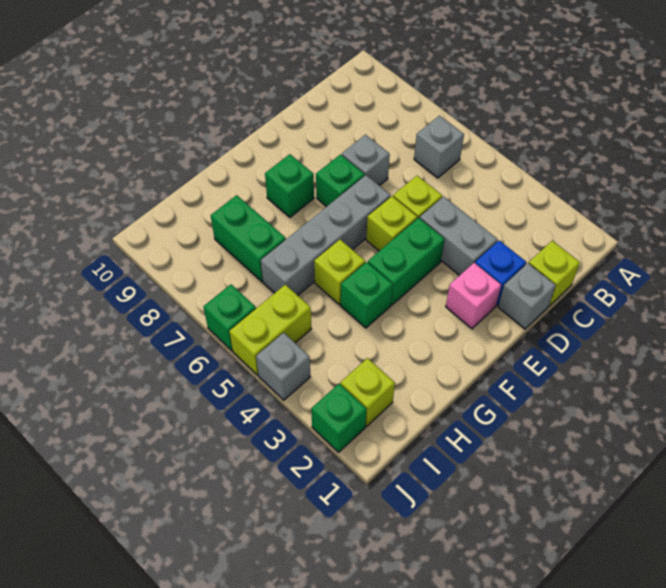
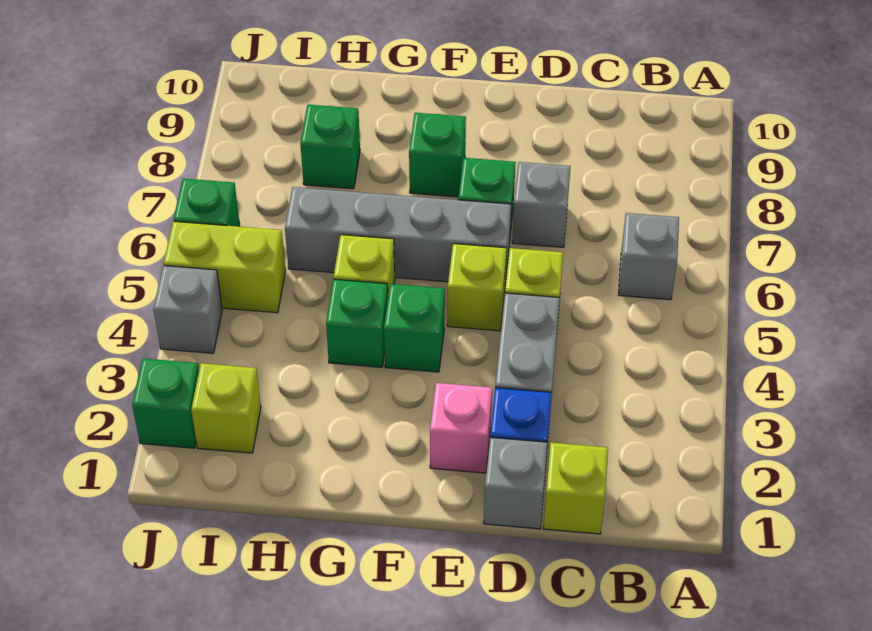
green brick E4:F4 level 1 -> green brick F4 level 1
green brick H7:H8 level 1 -> green brick H8 level 1

